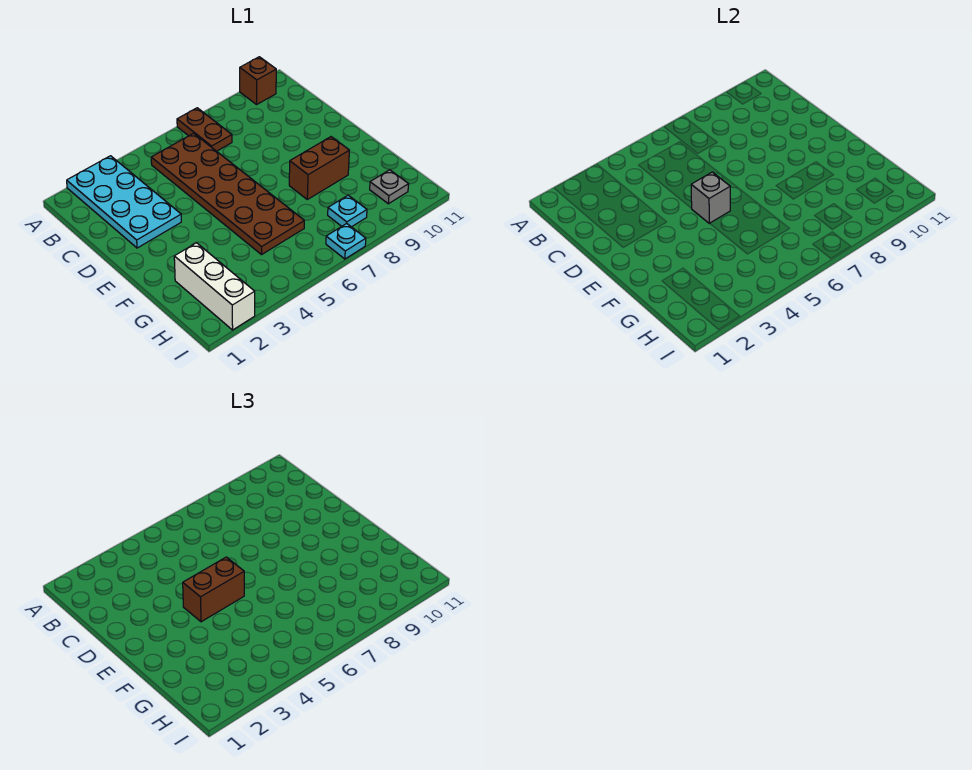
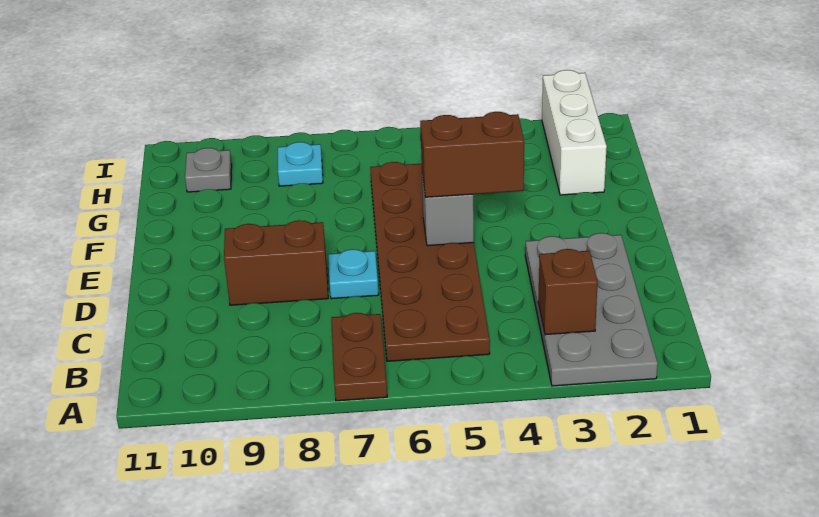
cyan plate A2:D3 level 1 -> grey plate A2:D3 level 1
brown brick A10 level 1 -> brown brick B3 level 2
brown brick F8:F9 level 1 -> brown brick D8:D9 level 1
cyan plate I7 level 1 -> cyan plate D7 level 1

